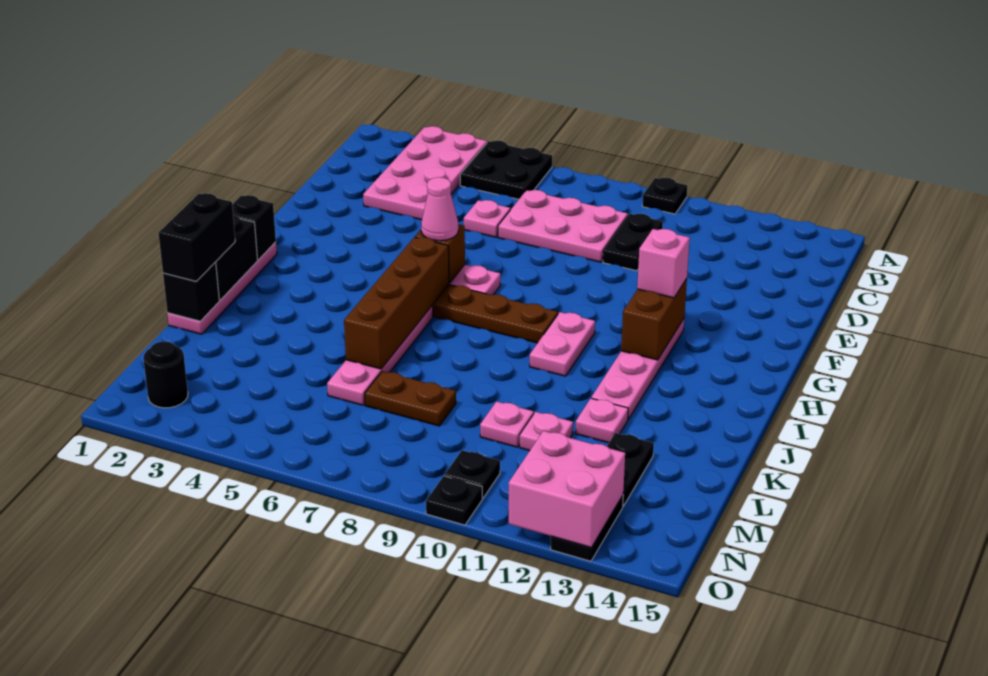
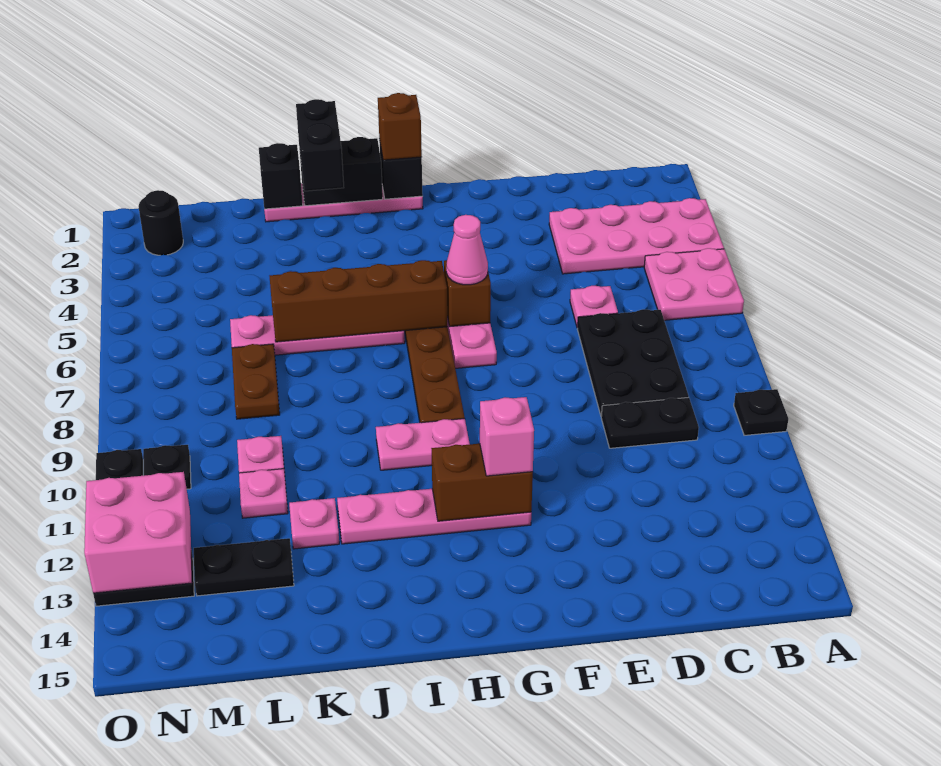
black plate A5:B6 level 1 -> pink plate A5:B6 level 1
pink plate C7:D9 level 1 -> black plate C7:D9 level 1
none -> brown brick H1 level 3
black brick J1:K1 level 3 -> black brick J1:J2 level 3

